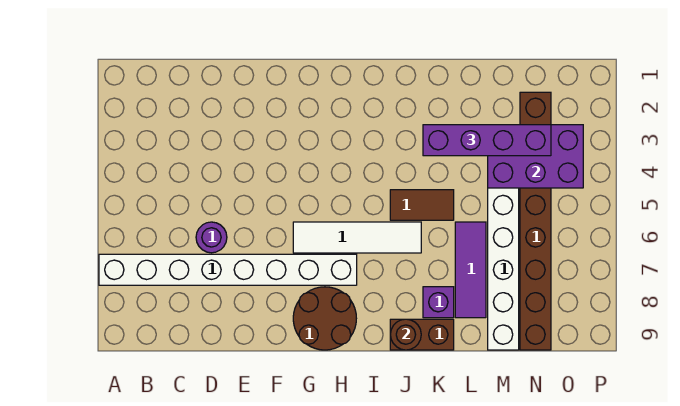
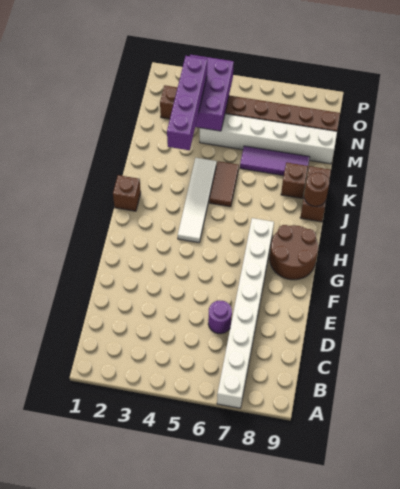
white tile G6:J6 level 1 -> white tile H4:K4 level 1
none -> brown brick I1 level 1
purple brick K8 level 1 -> brown brick K8 level 1

